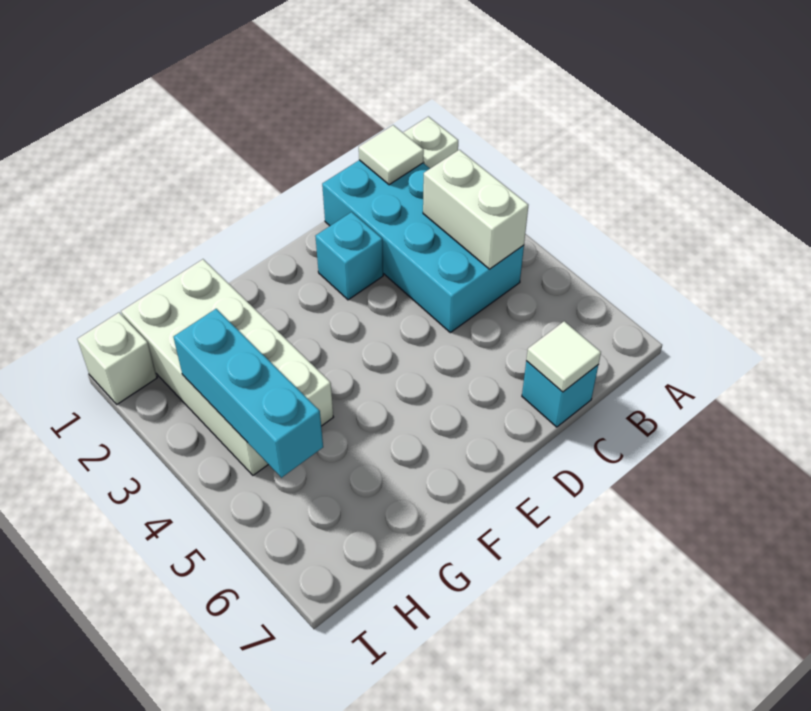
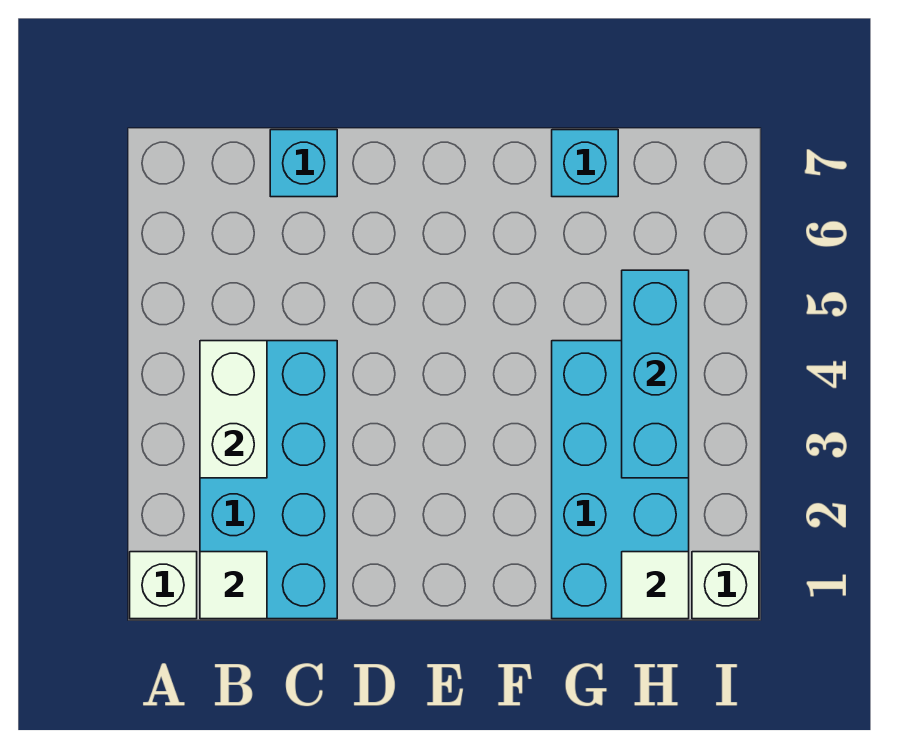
white tile C7 level 2 -> white tile H1 level 2
cyan brick D2 level 1 -> cyan brick G7 level 1
white brick G1:H4 level 1 -> cyan brick G1:H4 level 1

